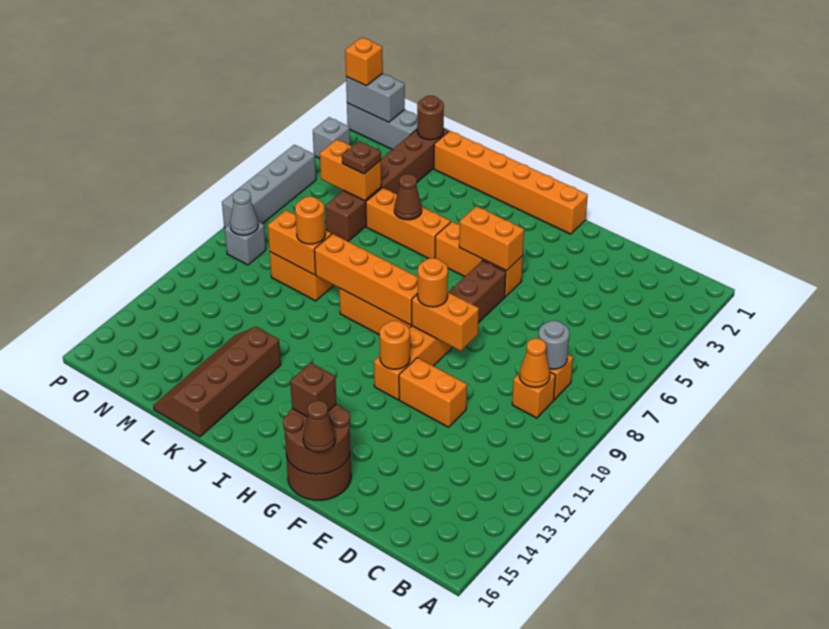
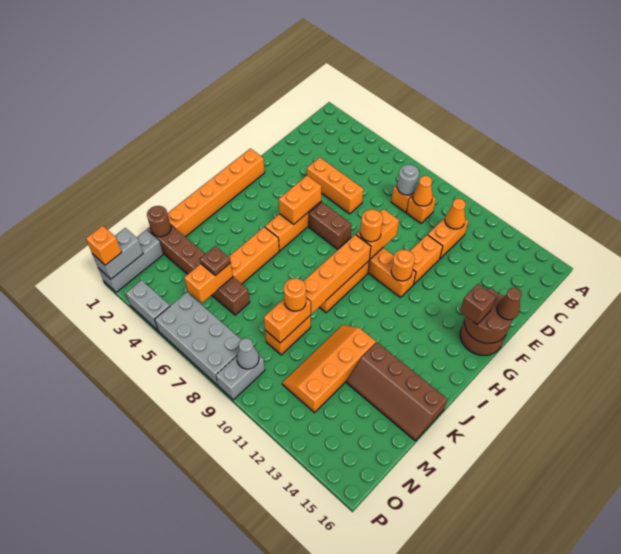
none -> orange brick C11:D11 level 1
none -> orange cone C11 level 2
none -> orange brick E4:E6 level 1
brown cone K5 level 2 -> none
none -> orange slope K11:N12 level 1 top 12
grey brick O9 level 1 -> grey brick O9:P9 level 1
grey brick P3 level 1 -> grey brick P3:P4 level 1
grey brick P5:P8 level 1 -> grey brick O5:P8 level 1

